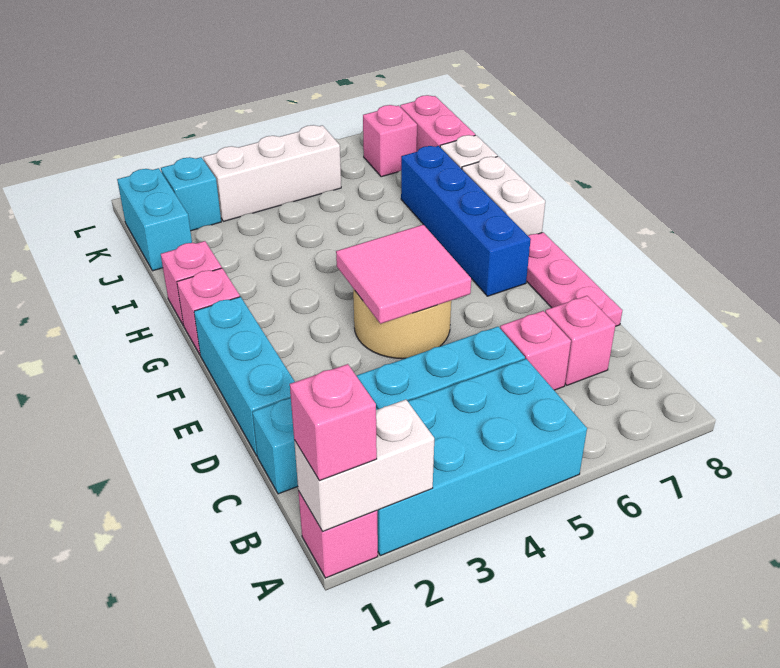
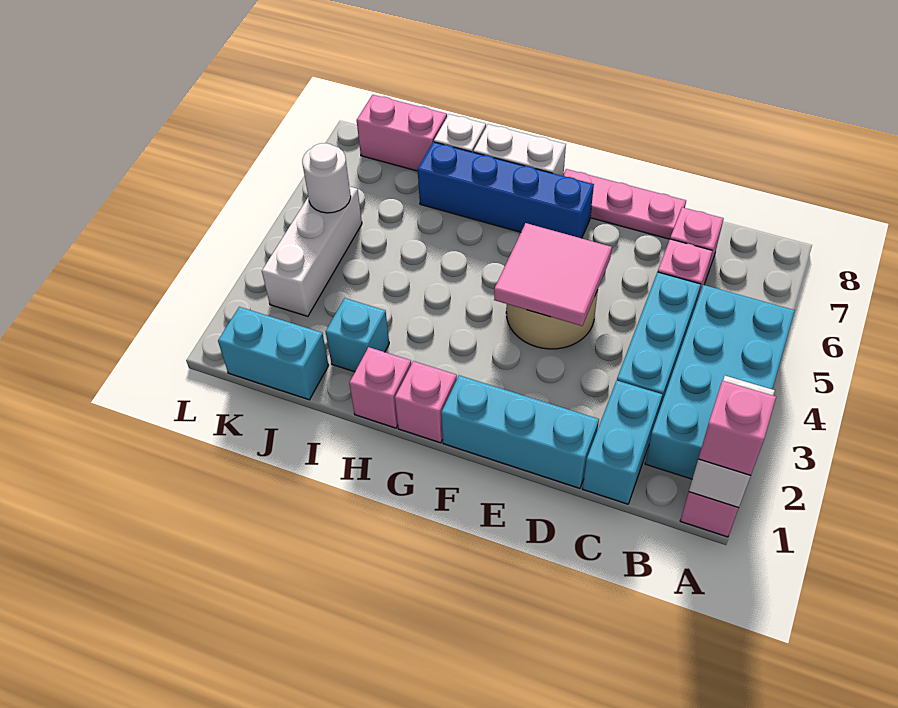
cyan brick K2 level 1 -> cyan brick I2 level 1
none -> white round brick K5 level 2
pink brick K7 level 1 -> none

